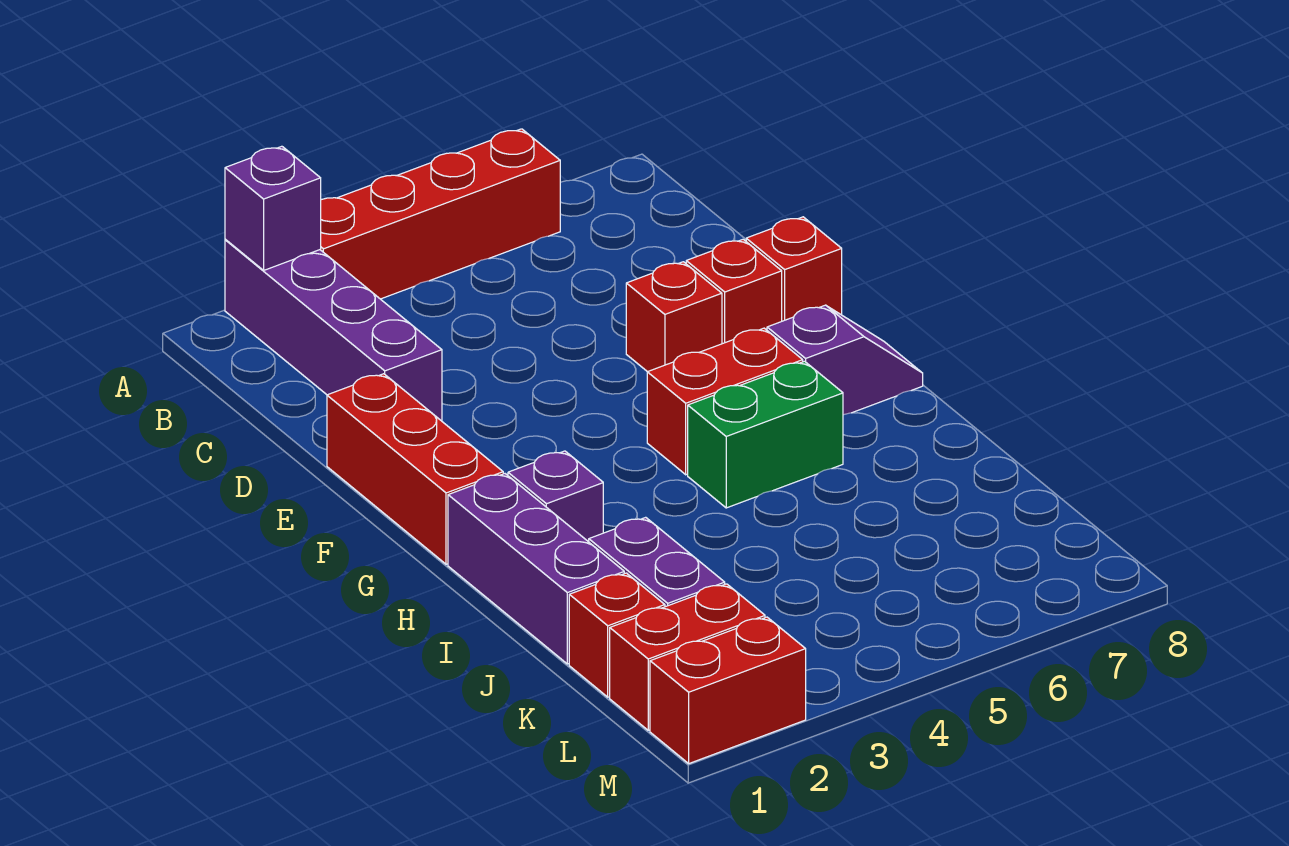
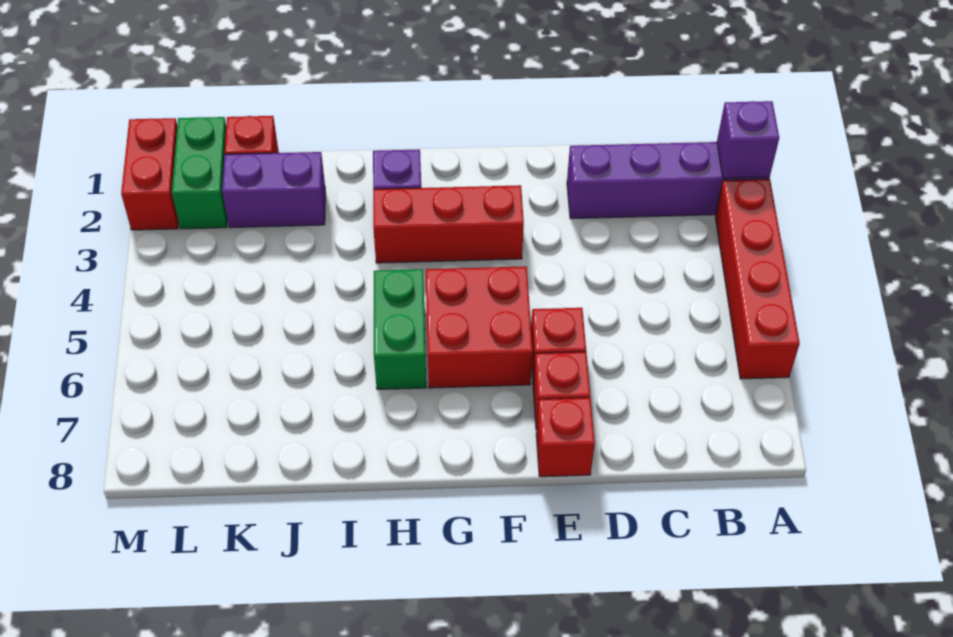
red brick E1:G1 level 1 -> red brick F3:H3 level 1
red brick G5:G6 level 1 -> red brick F5:G6 level 1
purple slope G7:G8 level 1 top 7 -> none
purple brick H1:J1 level 1 -> none
red brick L1:L2 level 1 -> green brick L1:L2 level 1

